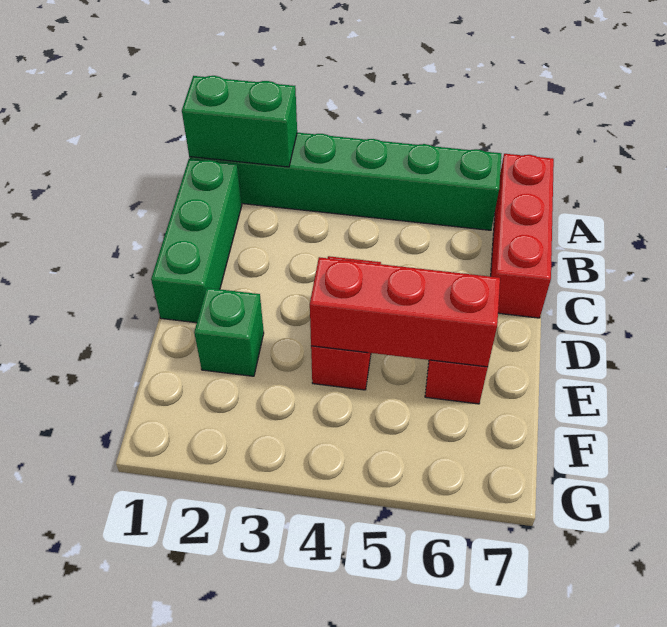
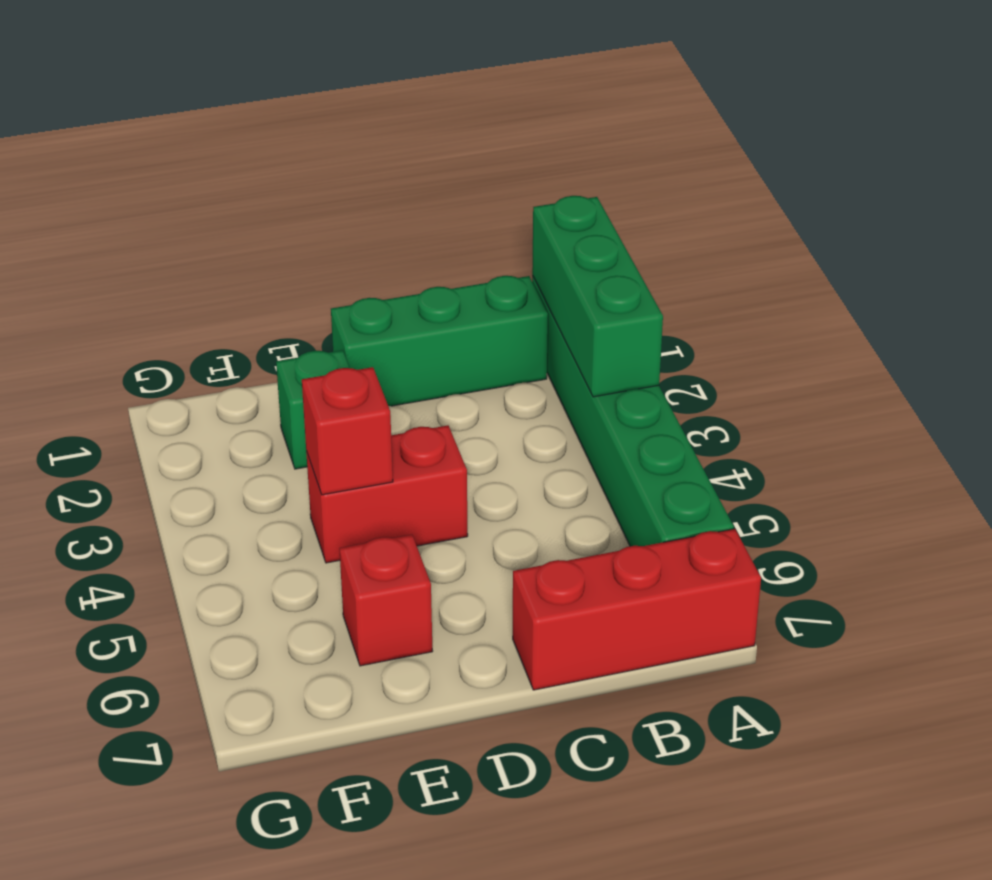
green brick A1:A2 level 2 -> green brick A1:A3 level 2
red brick E4:E6 level 2 -> red brick E4 level 2

